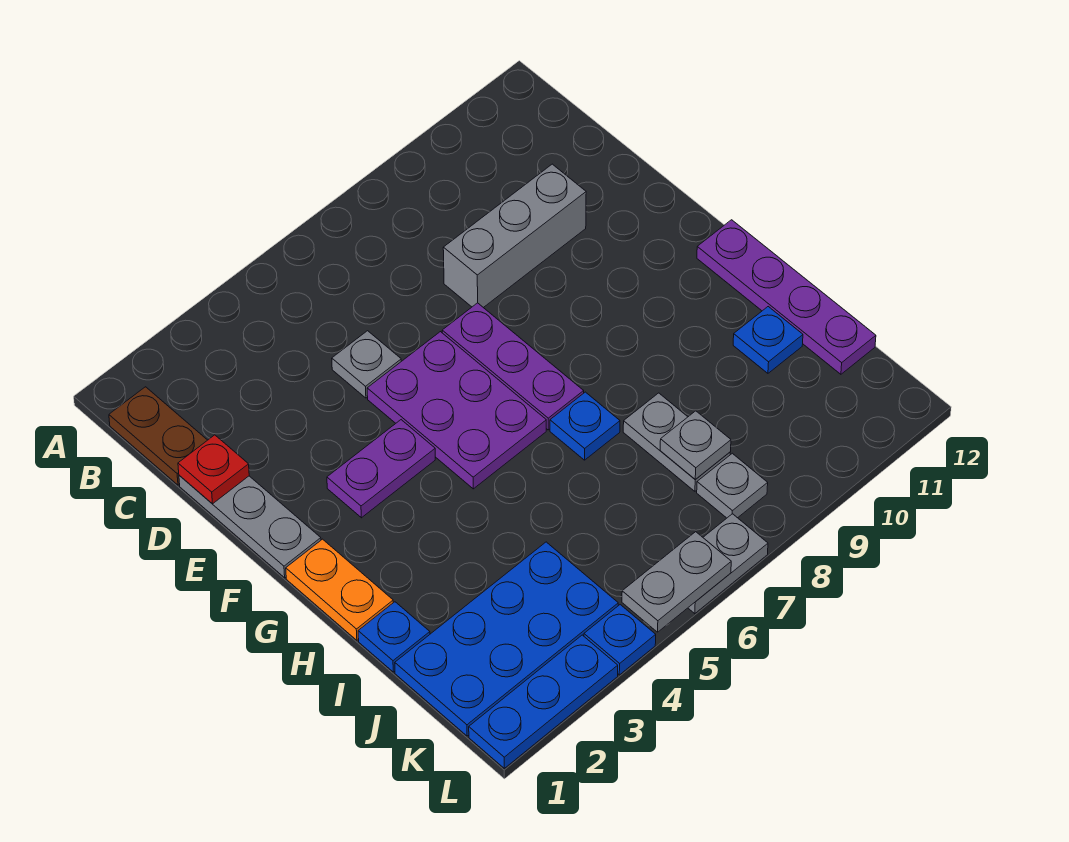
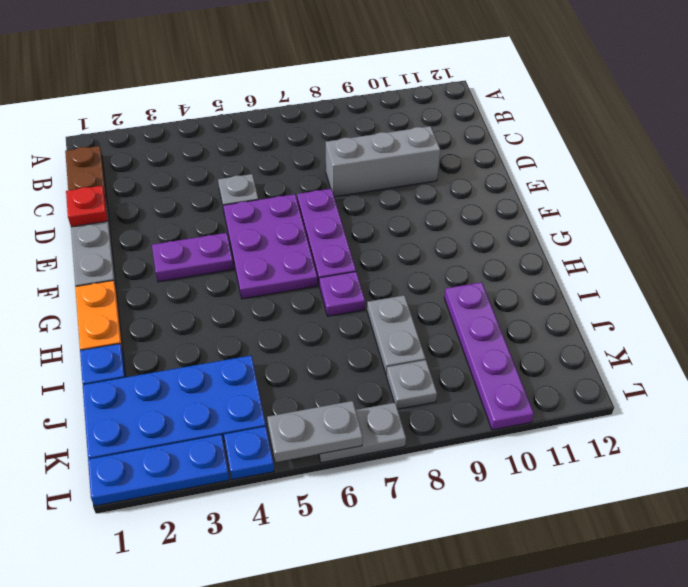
purple plate G12:J12 level 1 -> purple plate I10:L10 level 1
blue plate H7 level 1 -> purple plate H7 level 1
blue plate I11 level 1 -> none
grey plate J8 level 2 -> none

